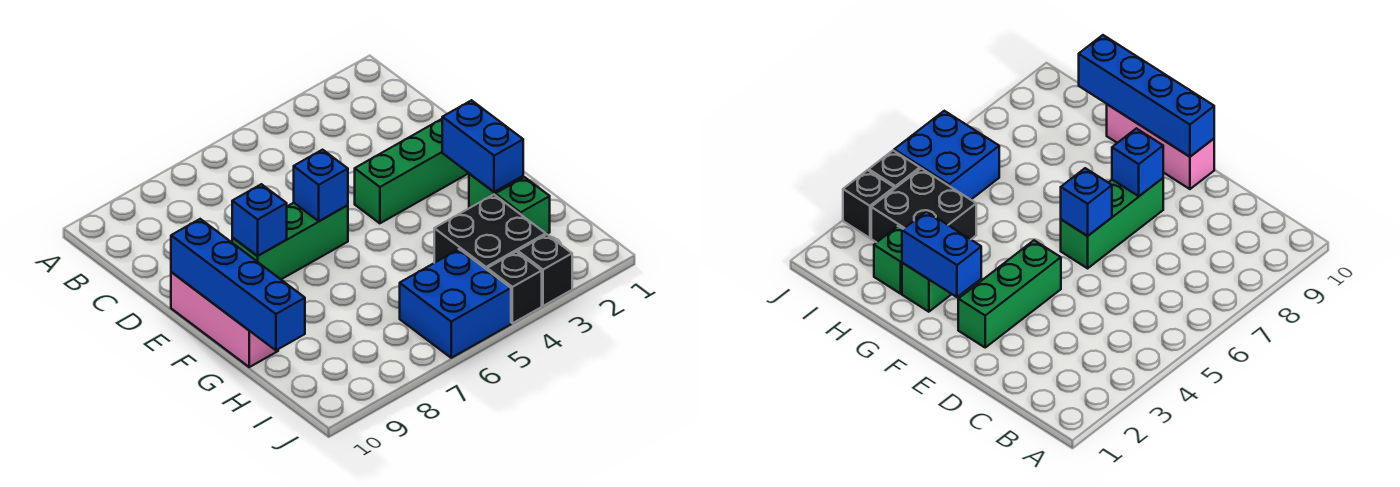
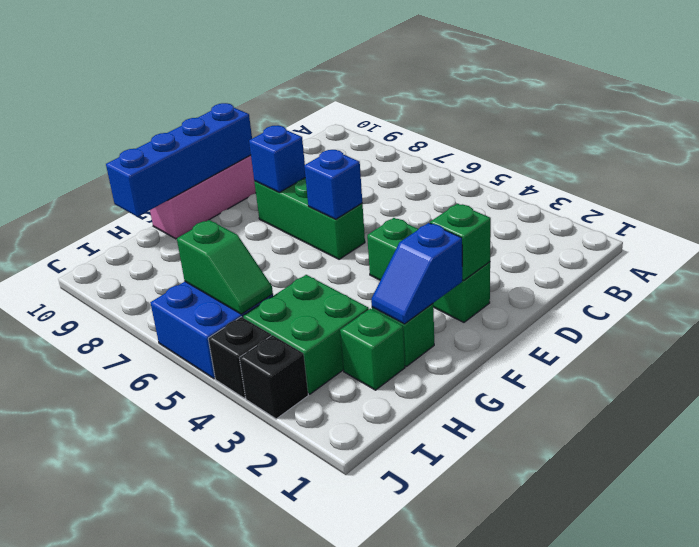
none -> green brick E2 level 2
blue brick F2:G2 level 2 -> blue slope F2:G2 level 2 top F
black brick H3:I4 level 1 -> green brick H3:I4 level 1
none -> green slope I5:I6 level 2 top 6

